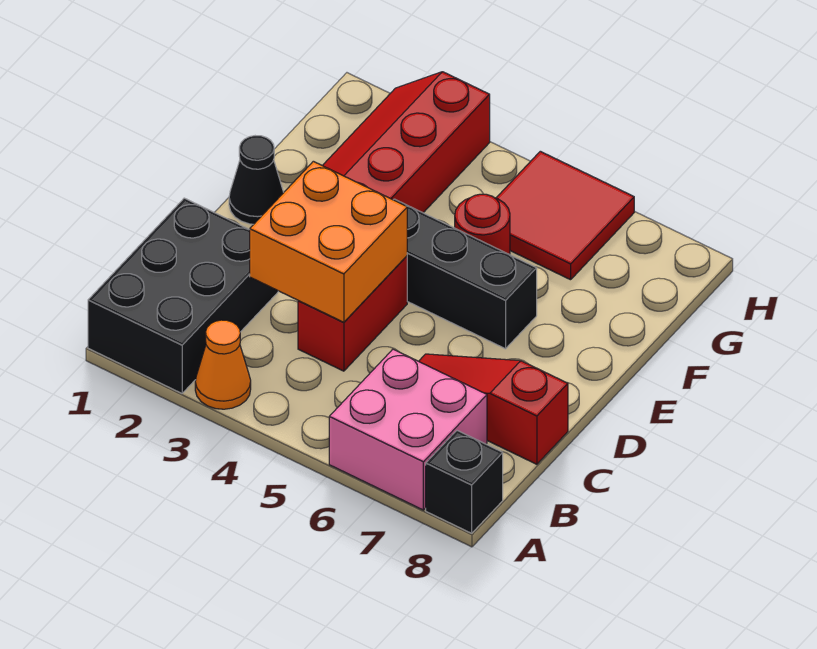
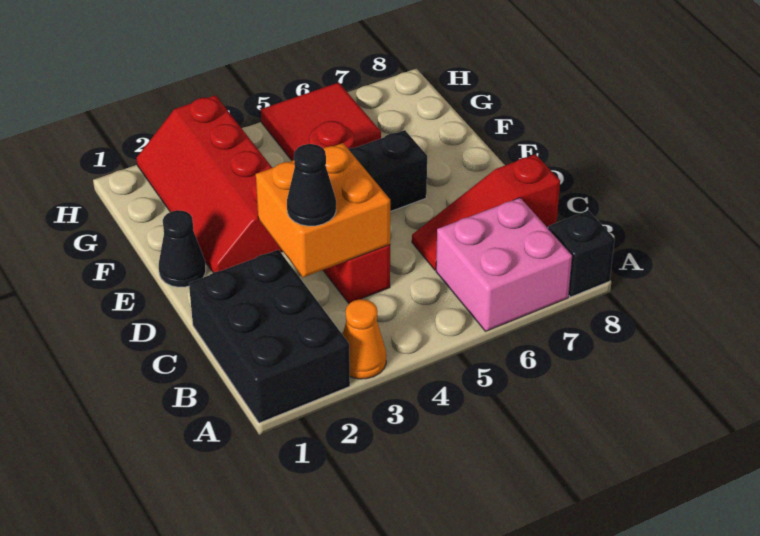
none -> black cone C3 level 3

